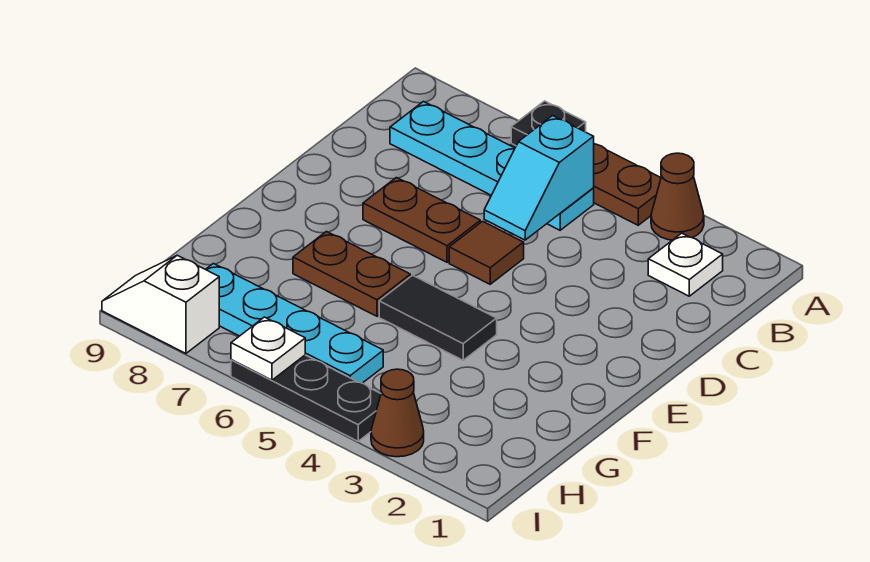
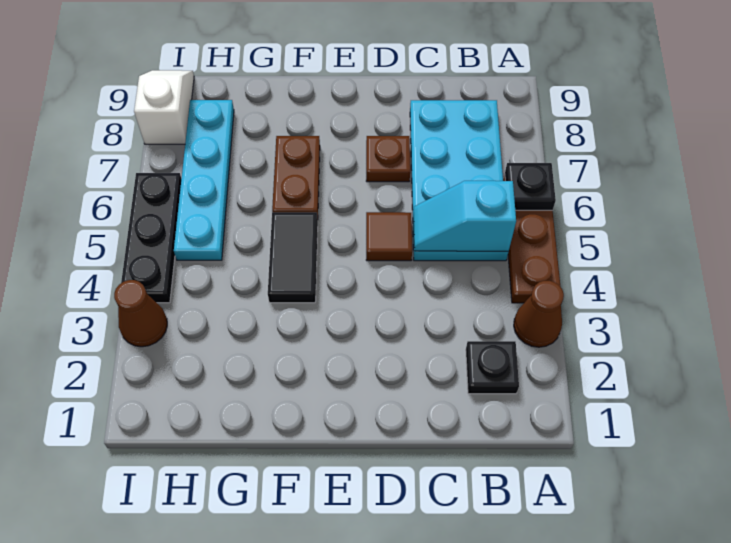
white plate B2 level 1 -> black plate B2 level 1
cyan plate B5:B8 level 1 -> cyan plate B5:C8 level 1
brown plate D6:D7 level 1 -> brown plate D7 level 1
white plate I6 level 2 -> none

